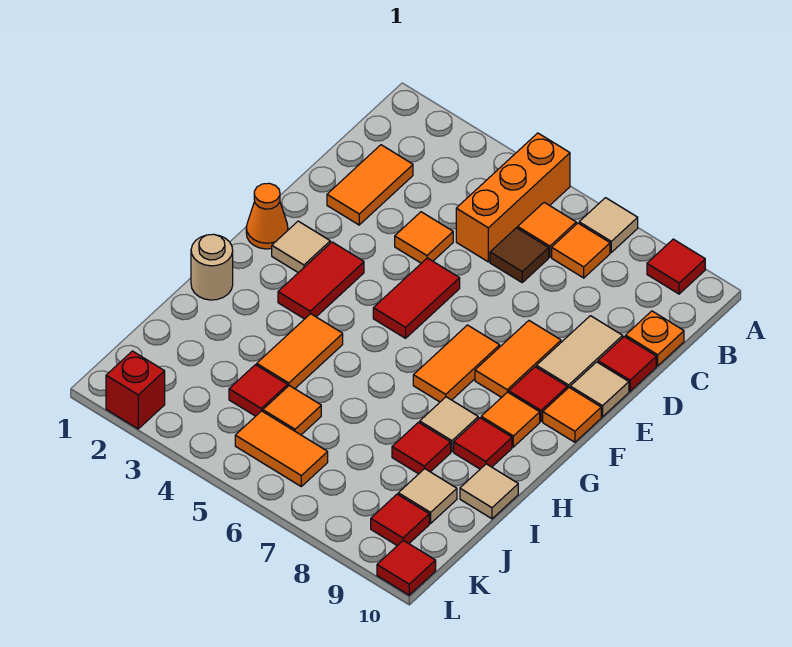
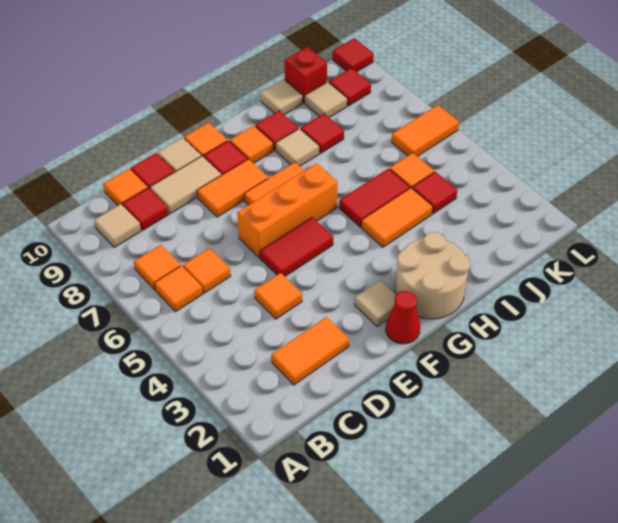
orange brick A5:C5 level 1 -> orange brick E6:G6 level 1
tan tile A7 level 1 -> tan tile B9 level 1
red tile A9 level 1 -> red tile C9 level 1
brown tile C6 level 1 -> orange tile C6 level 1
orange plate C10 level 1 -> orange tile C10 level 1
orange cone F1 level 1 -> red cone F1 level 1
red tile F3:G3 level 1 -> red tile H5:I5 level 1
tan round brick H1 level 1 -> tan round brick G1:H2 level 1
orange tile K5:K6 level 1 -> orange tile K6:L6 level 1
red brick L2 level 1 -> red brick J10 level 1

